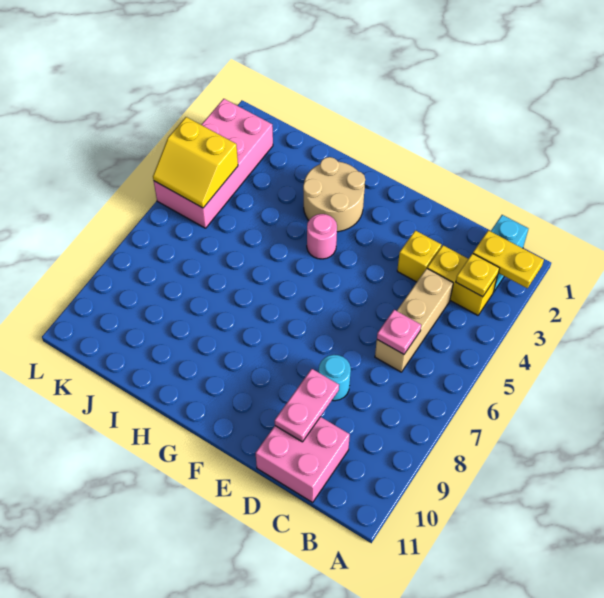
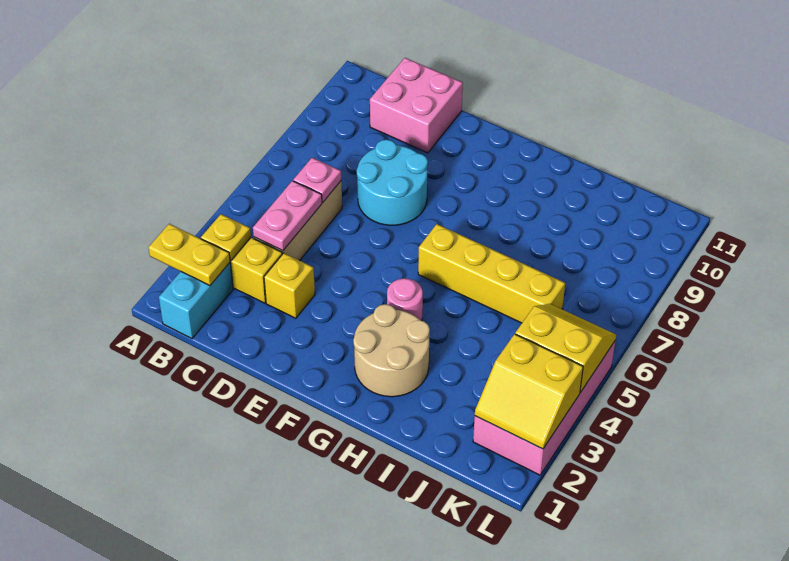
cyan round brick D8 level 1 -> cyan round brick D7:E8 level 1
pink plate D9:D10 level 2 -> pink plate C4:C5 level 2
none -> yellow brick G6:J6 level 1
none -> yellow slope K2:L3 level 2 top 3

